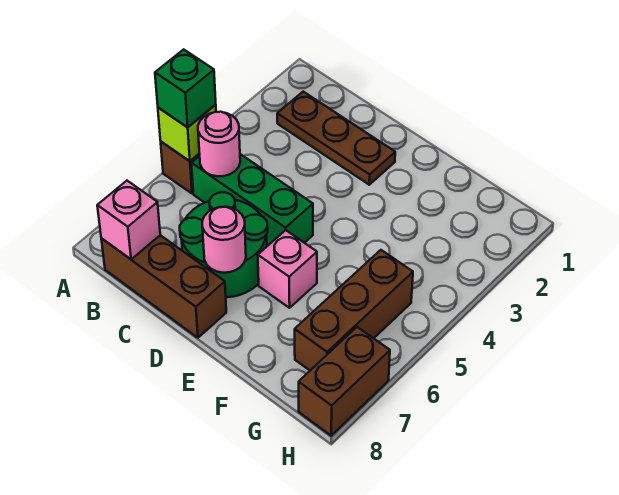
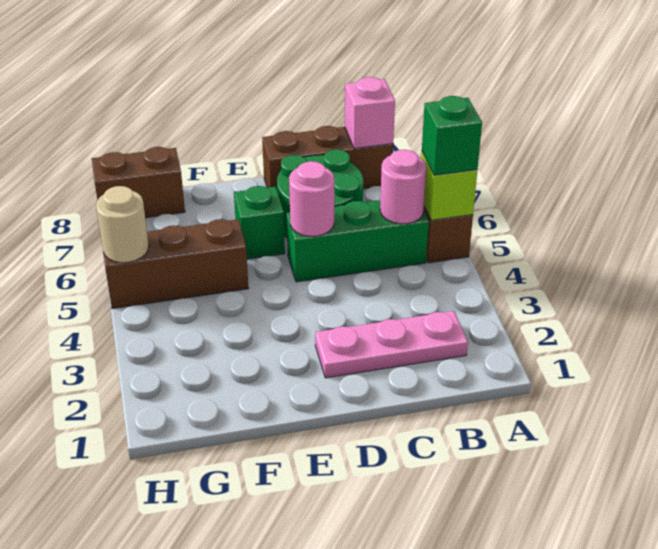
brown plate B2:D2 level 1 -> pink plate B2:D2 level 1
pink round brick D7 level 2 -> pink round brick D5 level 2
pink brick E6 level 1 -> green brick E6 level 1
brown brick G5:G7 level 1 -> brown brick F5:H5 level 1
none -> tan round brick H5 level 2
brown brick H7:H8 level 1 -> brown brick G8:H8 level 1

